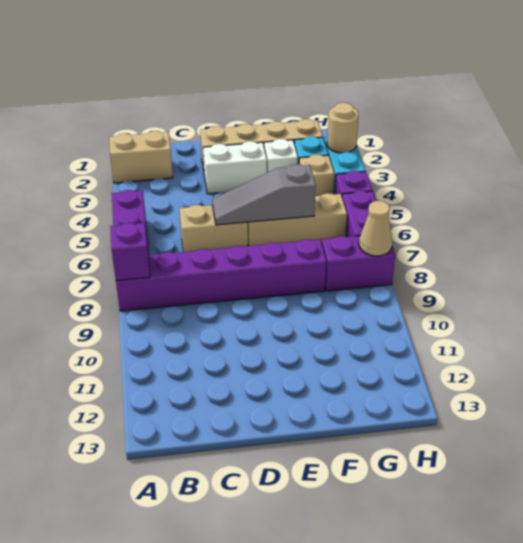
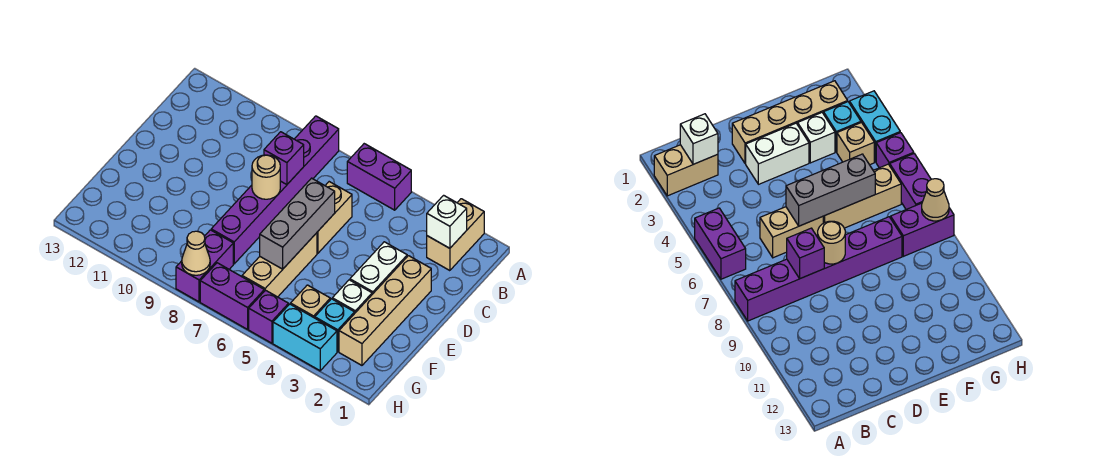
purple brick A8 level 2 -> purple brick C8 level 2
none -> white brick B2 level 2
grey slope D6:F6 level 2 top F -> grey brick D6:F6 level 2
tan round brick H3 level 2 -> tan round brick D8 level 2

